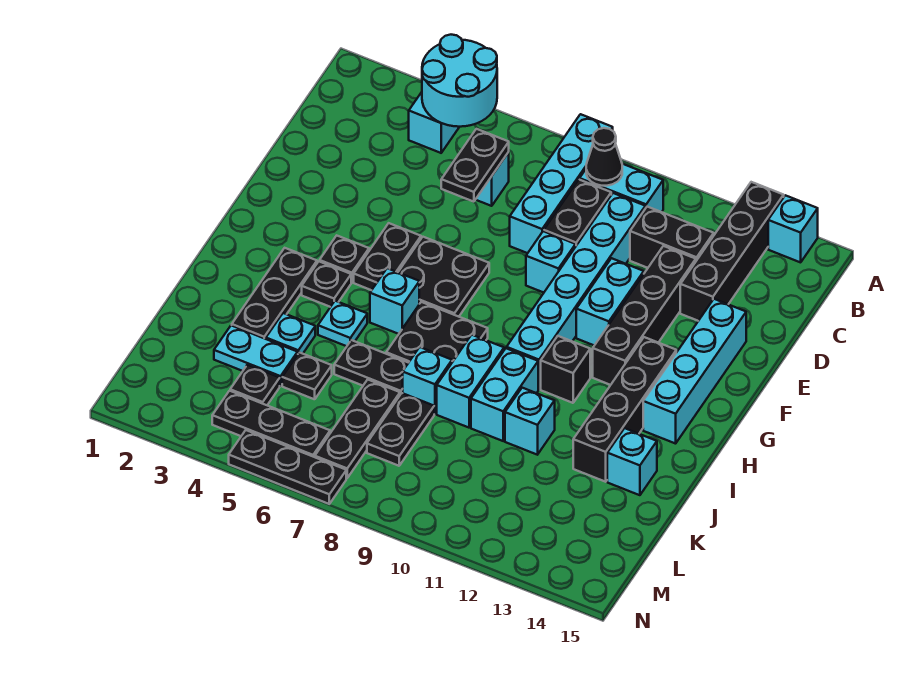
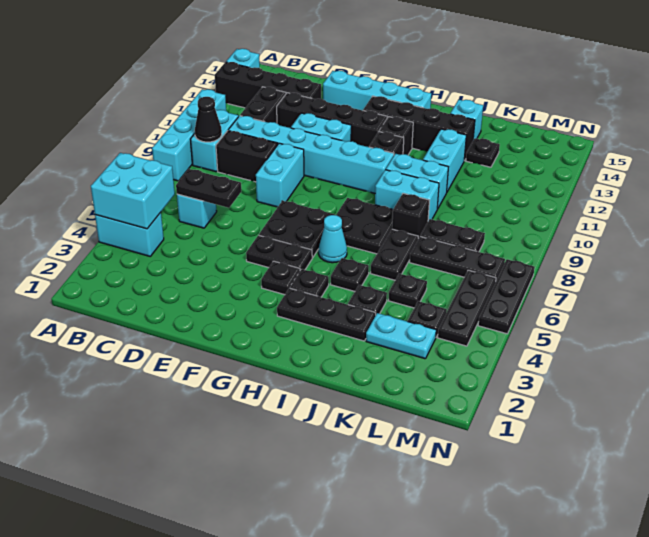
cyan round brick A4:B5 level 2 -> cyan brick A4:B5 level 2
cyan brick A8:D8 level 1 -> cyan brick A8:A11 level 1
cyan brick E9 level 1 -> cyan brick E8:E9 level 1
cyan brick H6 level 1 -> cyan cone H6 level 1
none -> black brick H12 level 1
cyan plate I5 level 1 -> black plate I5 level 1
cyan plate J4 level 1 -> black plate J4 level 1
cyan brick J8 level 1 -> black brick J8 level 1
cyan brick J11 level 1 -> cyan brick J11:J12 level 1
cyan plate K3:K4 level 1 -> cyan plate K3:L3 level 1
none -> black plate K13 level 1

